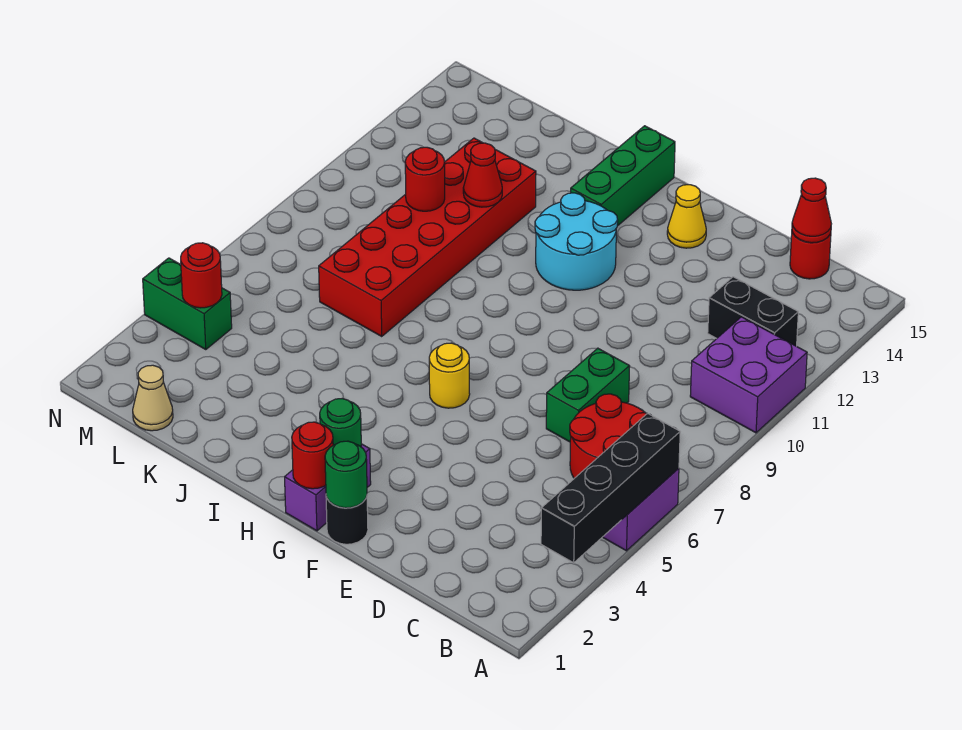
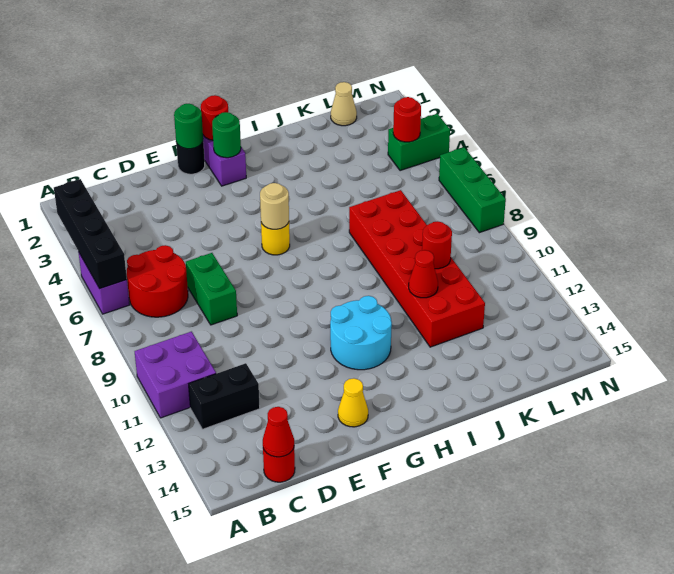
none -> tan round brick G6 level 2
green brick H13:H15 level 1 -> green brick N6:N8 level 1

